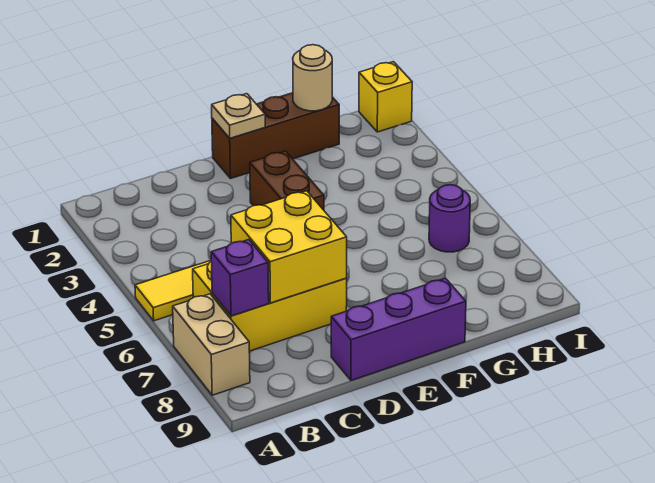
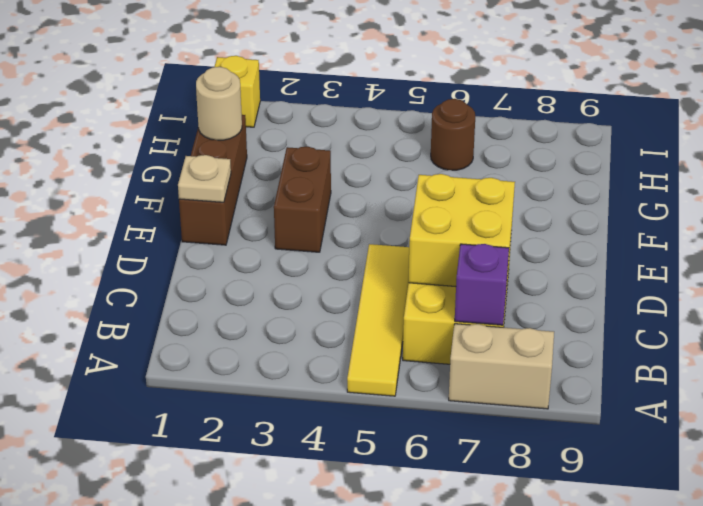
purple brick D9:F9 level 1 -> none
brown brick E3:E4 level 1 -> brown brick E3:F3 level 1
purple round brick H6 level 1 -> brown round brick H6 level 1

